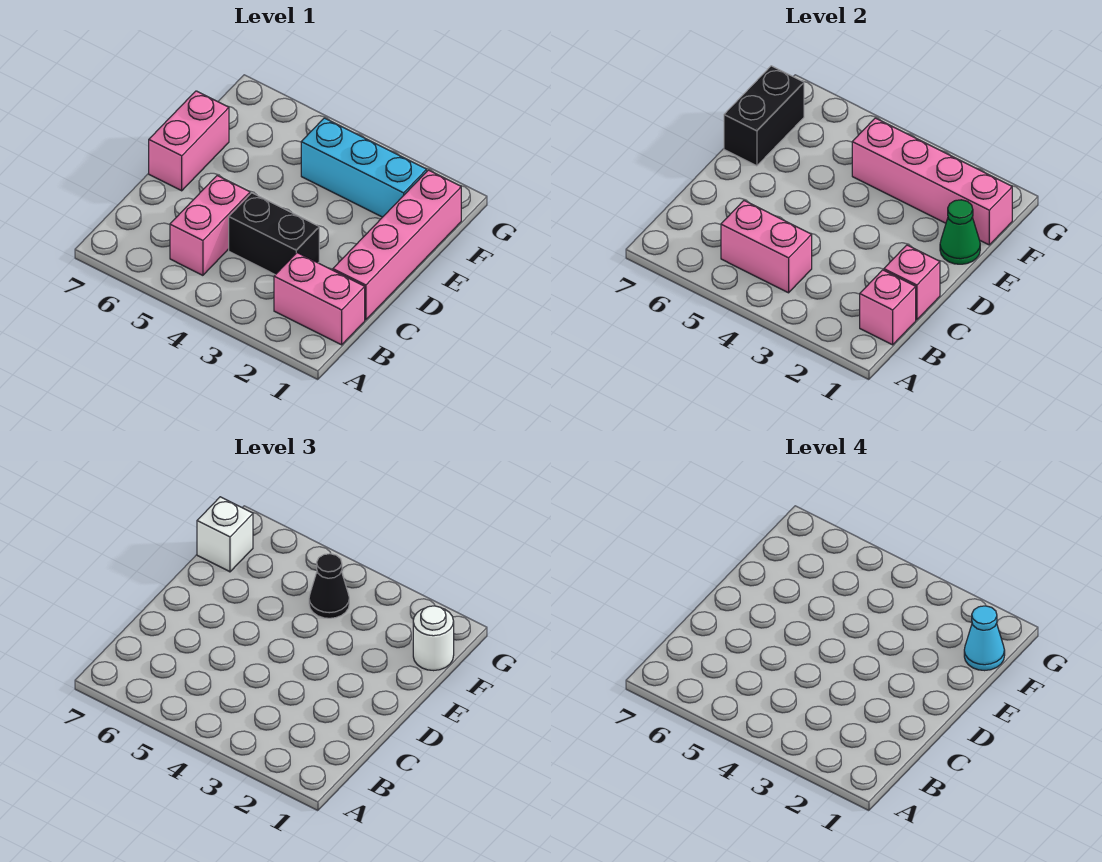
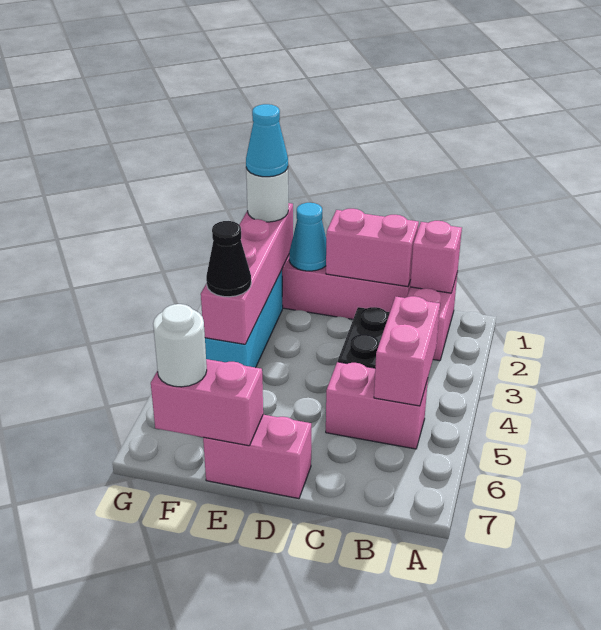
pink brick C1 level 2 -> pink brick C1:D1 level 2
green cone E1 level 2 -> cyan cone E1 level 2
black brick E7:F7 level 2 -> pink brick E7:F7 level 2
white brick F7 level 3 -> white round brick F7 level 3

